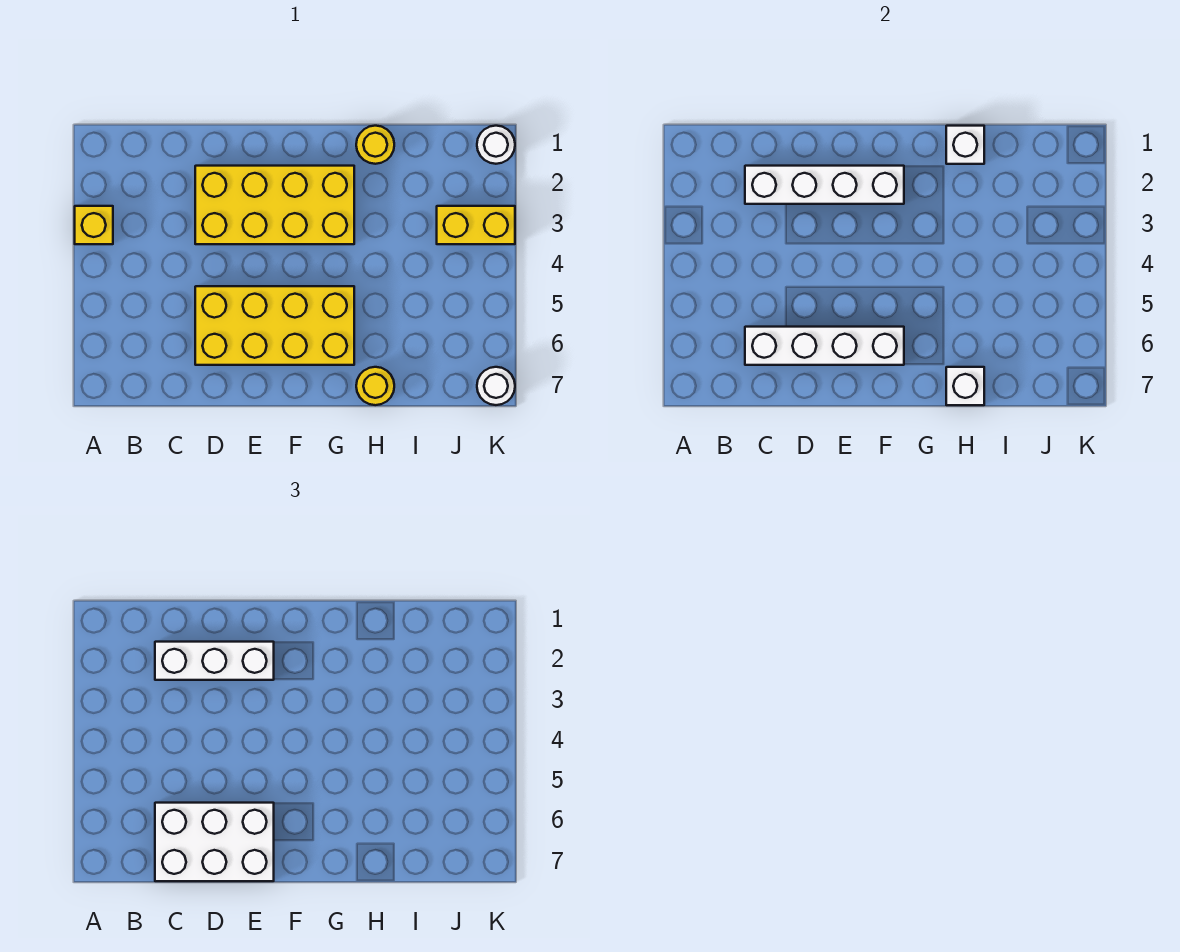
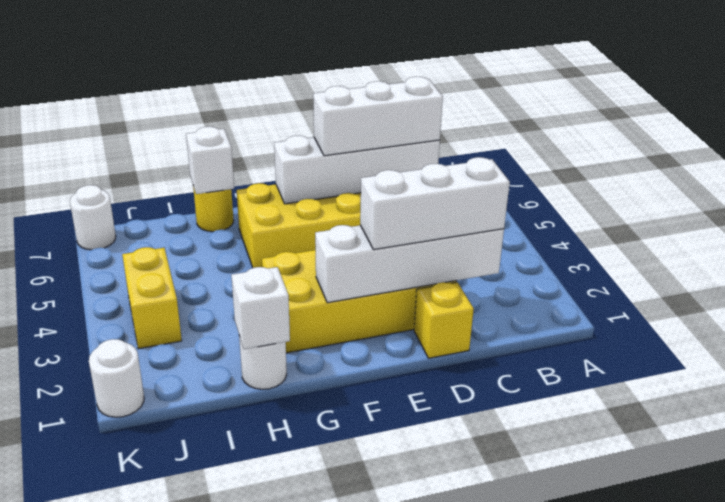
yellow brick A3 level 1 -> yellow brick D1 level 1
white brick C6:E7 level 3 -> white brick C6:E6 level 3
yellow round brick H1 level 1 -> white round brick H1 level 1
yellow brick J3:K3 level 1 -> yellow brick J3:J4 level 1

